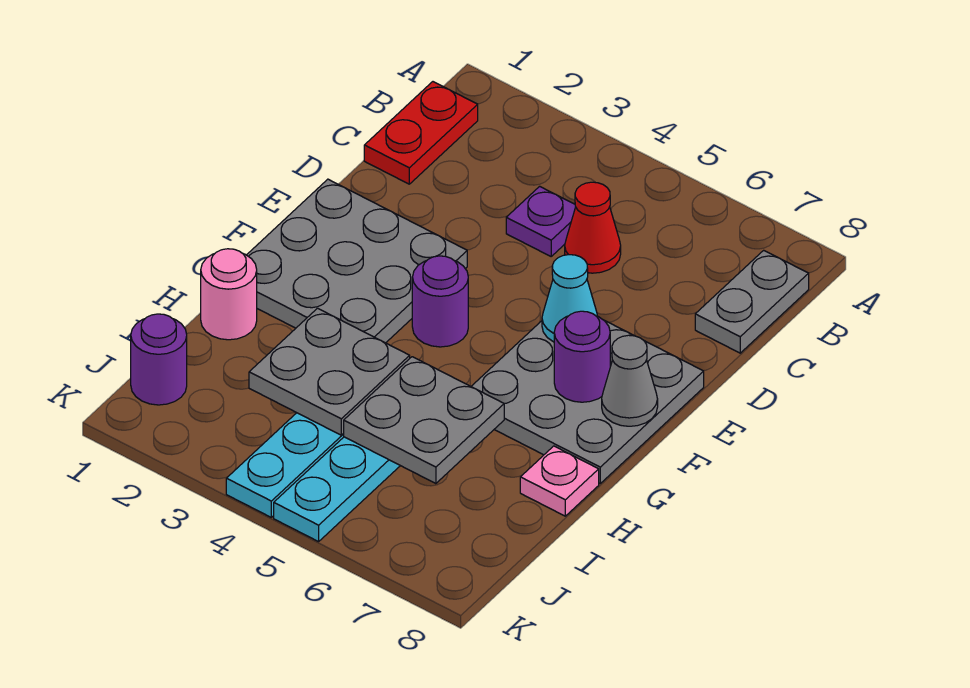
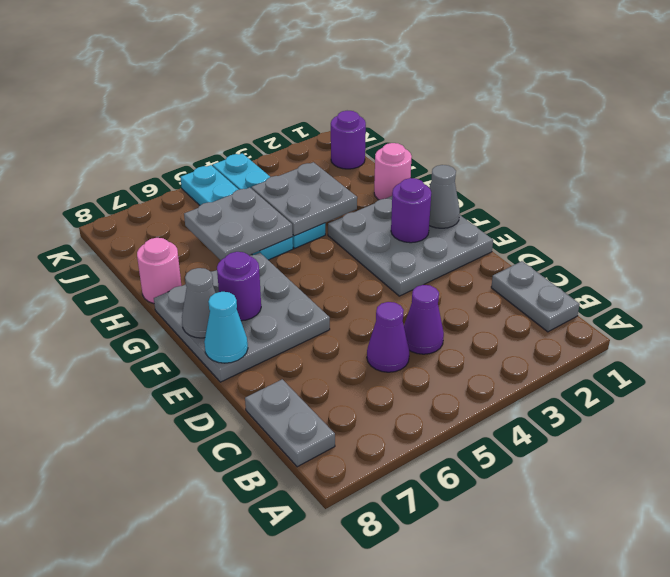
red plate B1:C1 level 1 -> grey plate B1:C1 level 1
purple plate C4 level 1 -> purple cone C4 level 1
red cone C5 level 1 -> purple cone C5 level 1
cyan cone E6 level 2 -> cyan cone E8 level 2
none -> grey cone F1 level 2
purple round brick F4 level 1 -> purple round brick F2 level 2
pink plate H8 level 1 -> pink round brick H8 level 1

